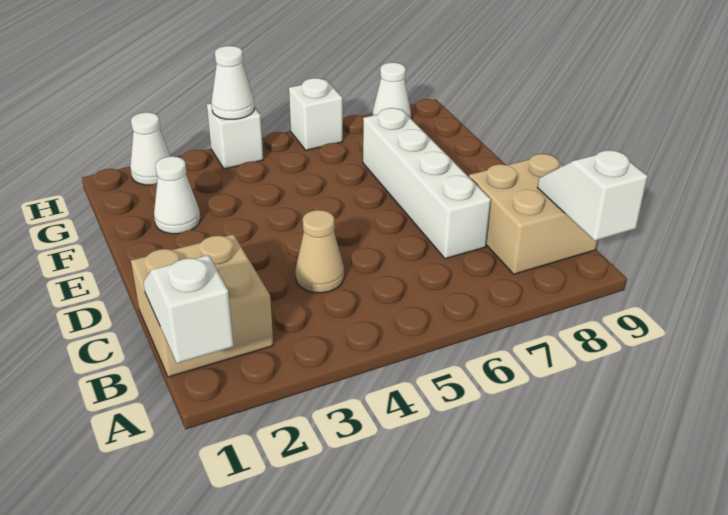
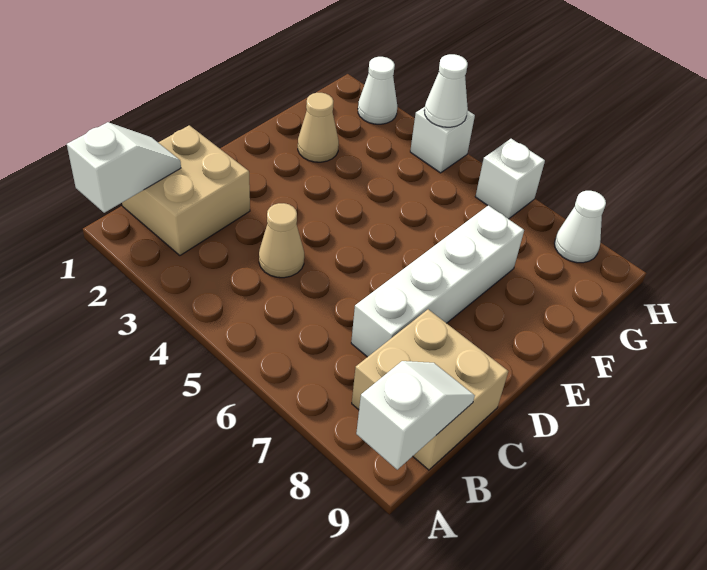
white cone F2 level 1 -> tan cone F2 level 1

